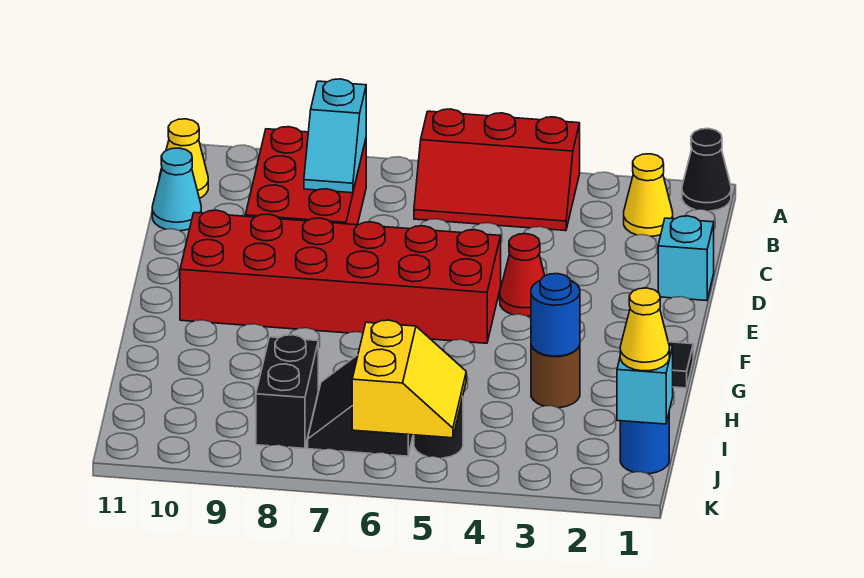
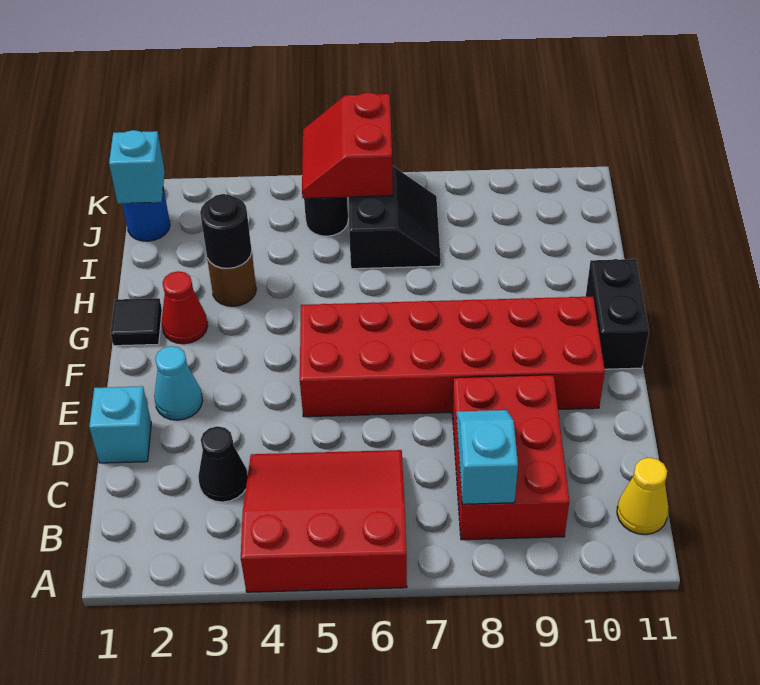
black cone A1 level 1 -> black cone C3 level 1
red slope A4:B6 level 1 top A -> red slope A4:C6 level 1 top A
yellow cone B2 level 1 -> none
cyan cone C11 level 1 -> cyan cone E2 level 1
red cone E4 level 1 -> red cone G2 level 1
blue round brick H3 level 2 -> black round brick H3 level 2
black brick I8:J8 level 1 -> black brick F11:G11 level 1
yellow cone J1 level 3 -> none
yellow slope J5:K6 level 2 top 6 -> red slope J5:K6 level 2 top 6

